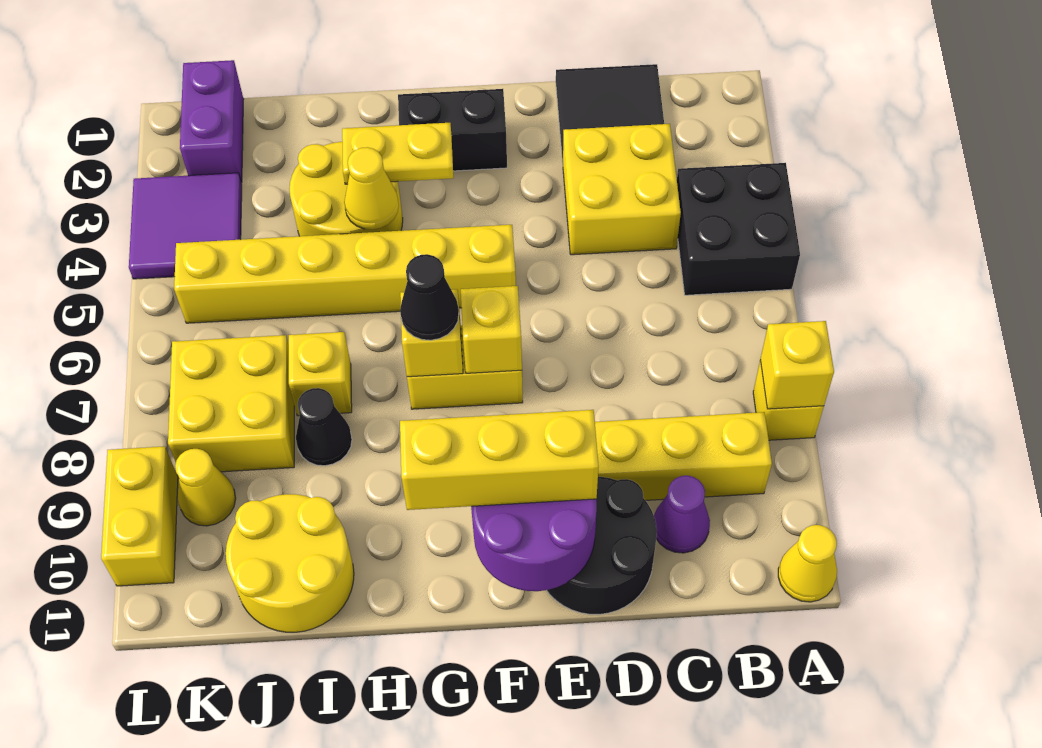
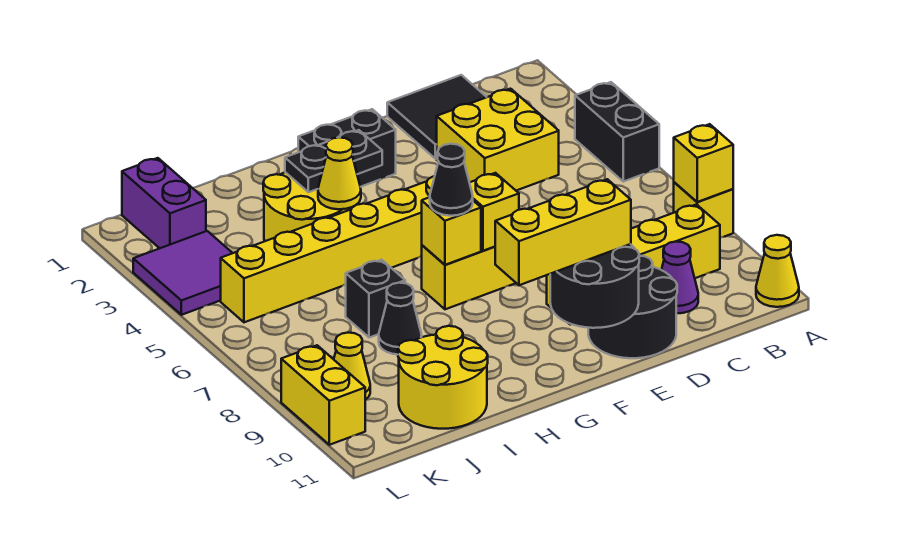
black brick A4:B5 level 1 -> black brick A4:A5 level 1
purple round brick E10:F11 level 2 -> black round brick E10:F11 level 2
yellow plate G3:H3 level 2 -> black plate G3:H3 level 2
yellow brick I7 level 1 -> black brick I7 level 1
yellow brick J7:K8 level 1 -> none

